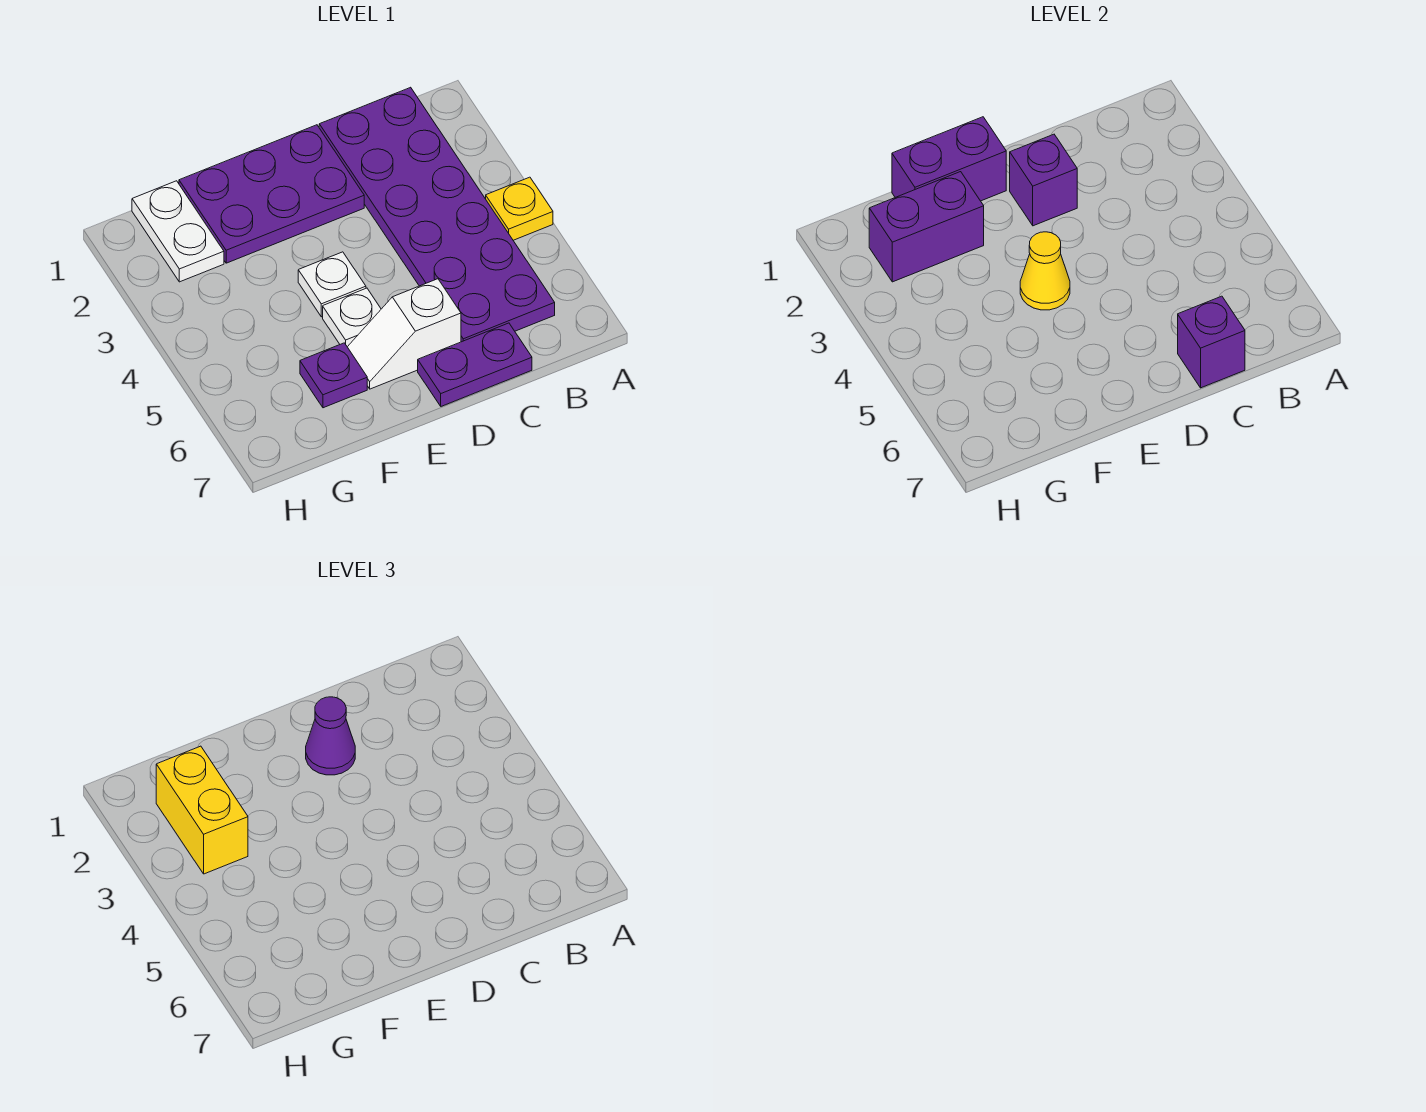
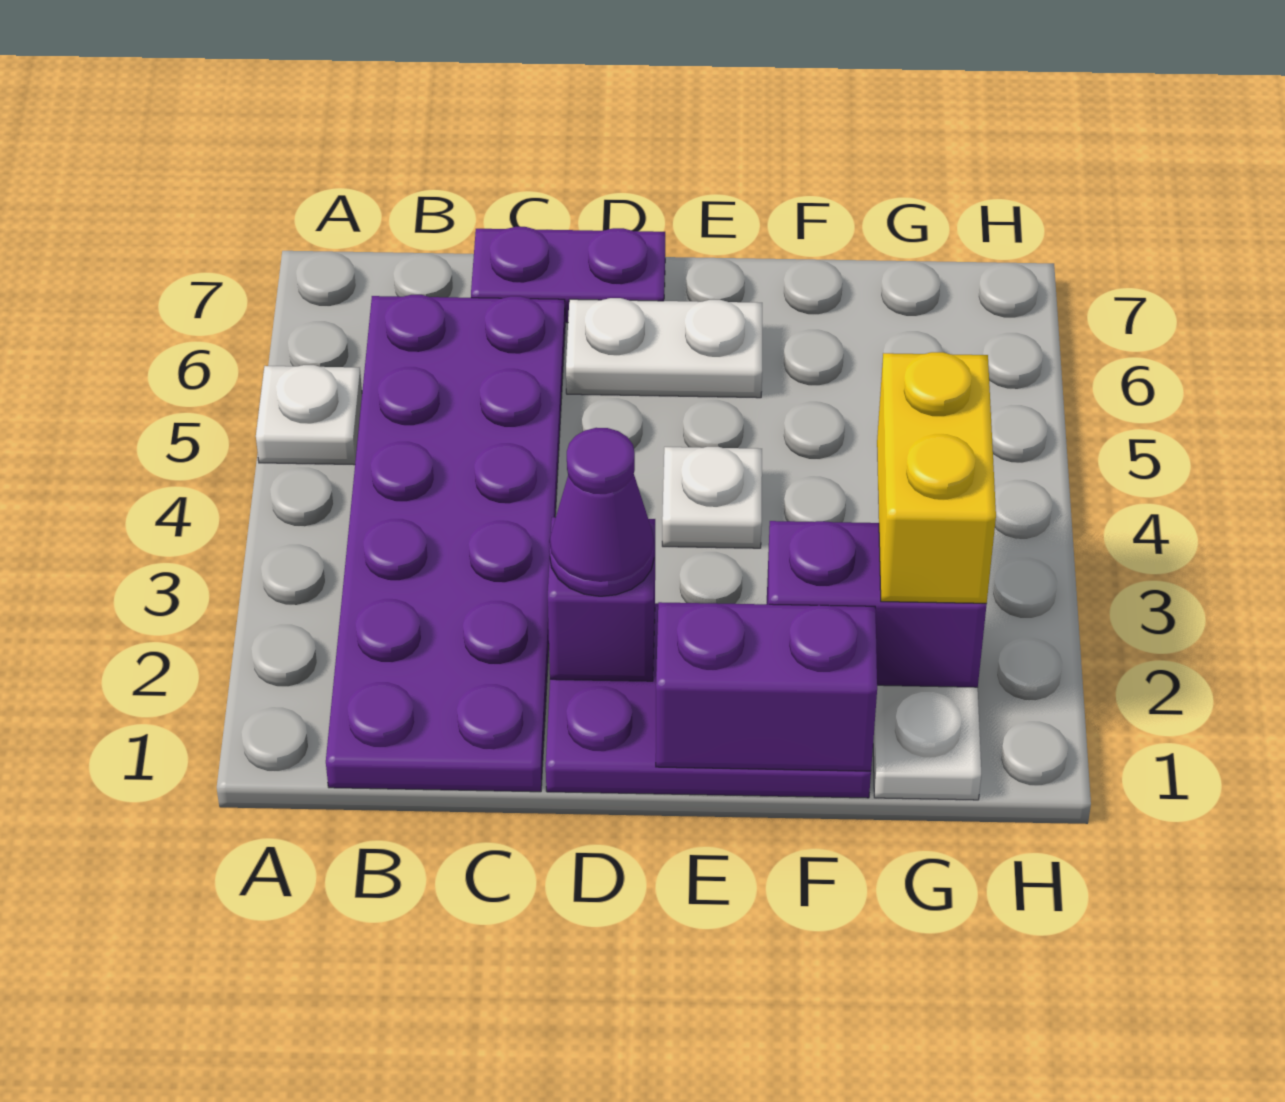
yellow plate A4 level 1 -> none
purple brick C7 level 2 -> none
white slope D6:E6 level 1 top D -> white plate D6:E6 level 1
yellow cone E4 level 2 -> none
white plate E5 level 1 -> white plate A5 level 1
purple plate F6 level 1 -> none

